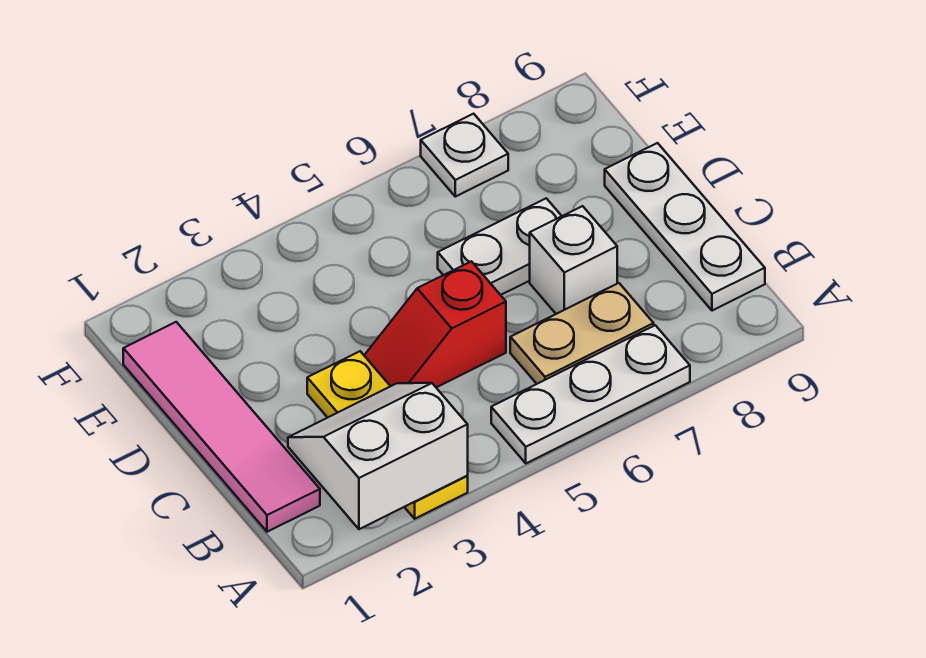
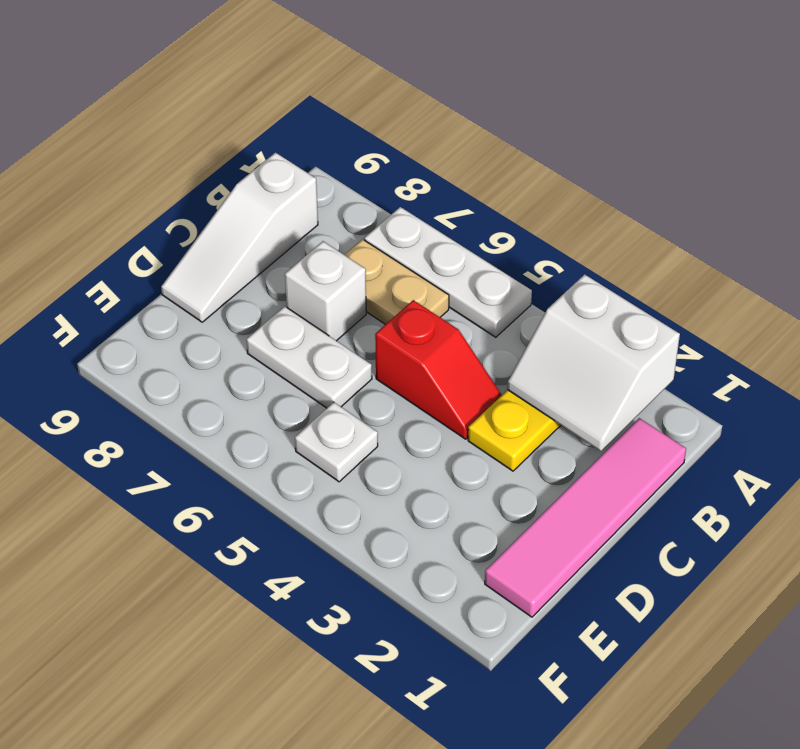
white plate B9:D9 level 1 -> white slope B9:D9 level 1 top B
white plate F7 level 1 -> white plate E5 level 1

